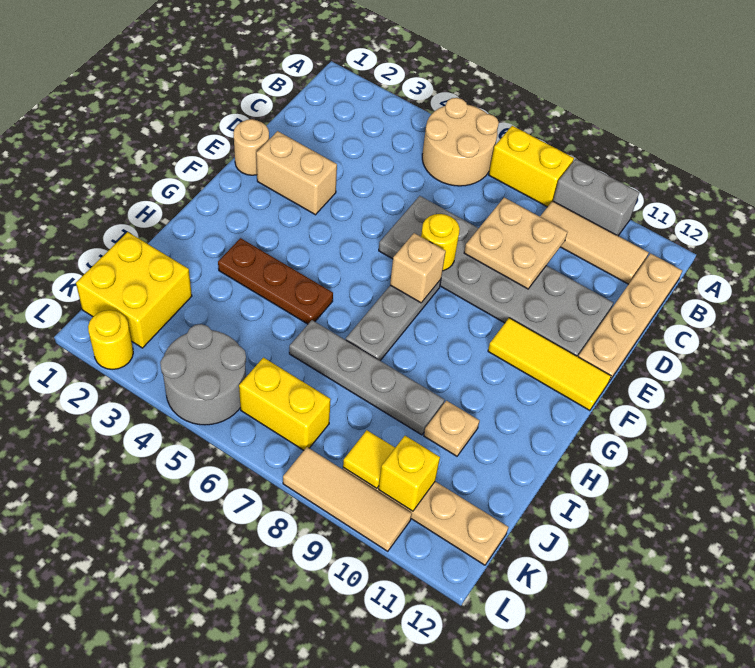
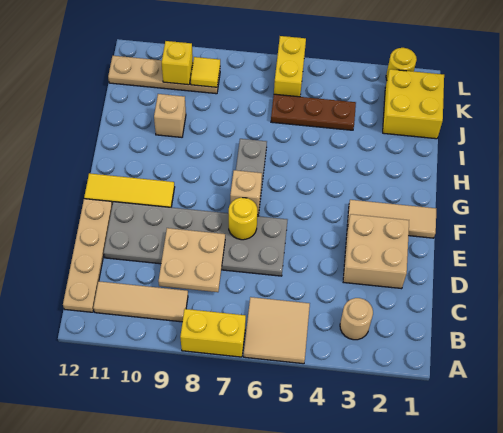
tan round brick A5:B6 level 1 -> tan tile A5:B6 level 1
grey brick A9:A10 level 1 -> none
tan round brick E1 level 1 -> tan round brick B3 level 1
tan brick E2:E3 level 1 -> tan brick D2:E3 level 1
brown plate H3:H5 level 1 -> brown plate J4:J6 level 1
grey plate I6:I9 level 1 -> none
tan plate I10 level 1 -> tan brick I10 level 1
grey round brick K4:L5 level 1 -> none
yellow brick K6:K7 level 1 -> yellow brick K6:L6 level 1
tan tile L8:L10 level 1 -> tan tile F1:F3 level 1

